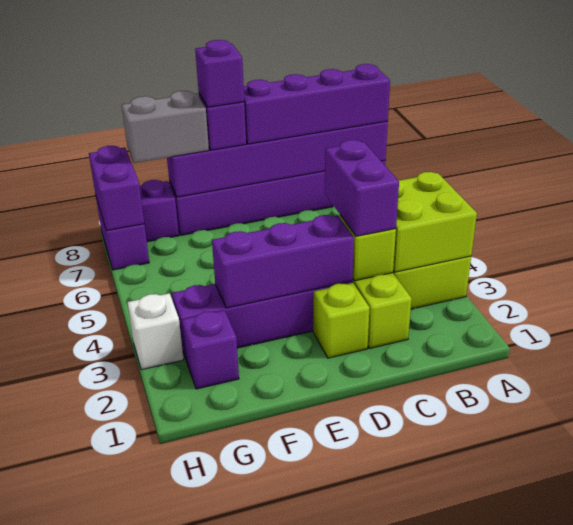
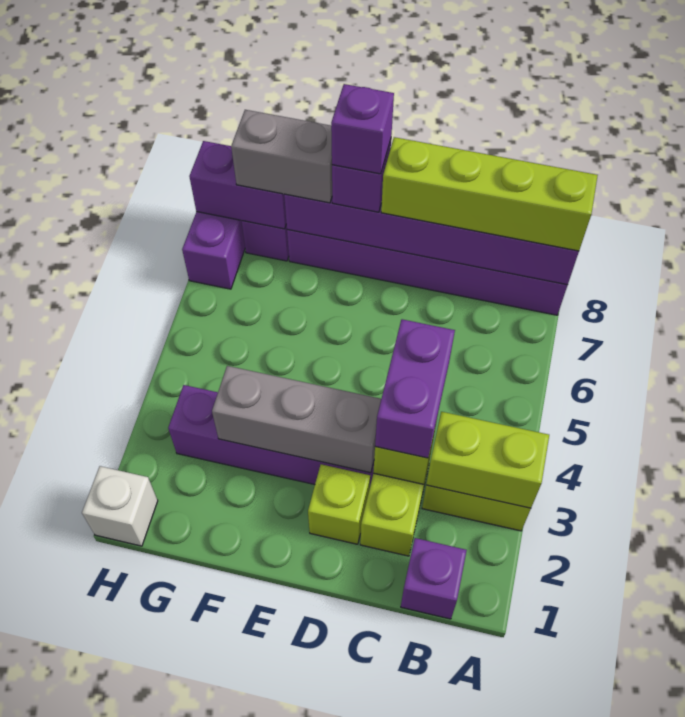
lime brick A3:B4 level 2 -> lime brick A3:B3 level 2
purple brick A8:D8 level 3 -> lime brick A8:D8 level 3
purple brick D3:F3 level 2 -> grey brick D3:F3 level 2
purple brick G2 level 1 -> purple brick B1 level 1
white brick H3 level 1 -> white brick H1 level 1
purple brick H7:H8 level 2 -> purple brick G8:H8 level 2

